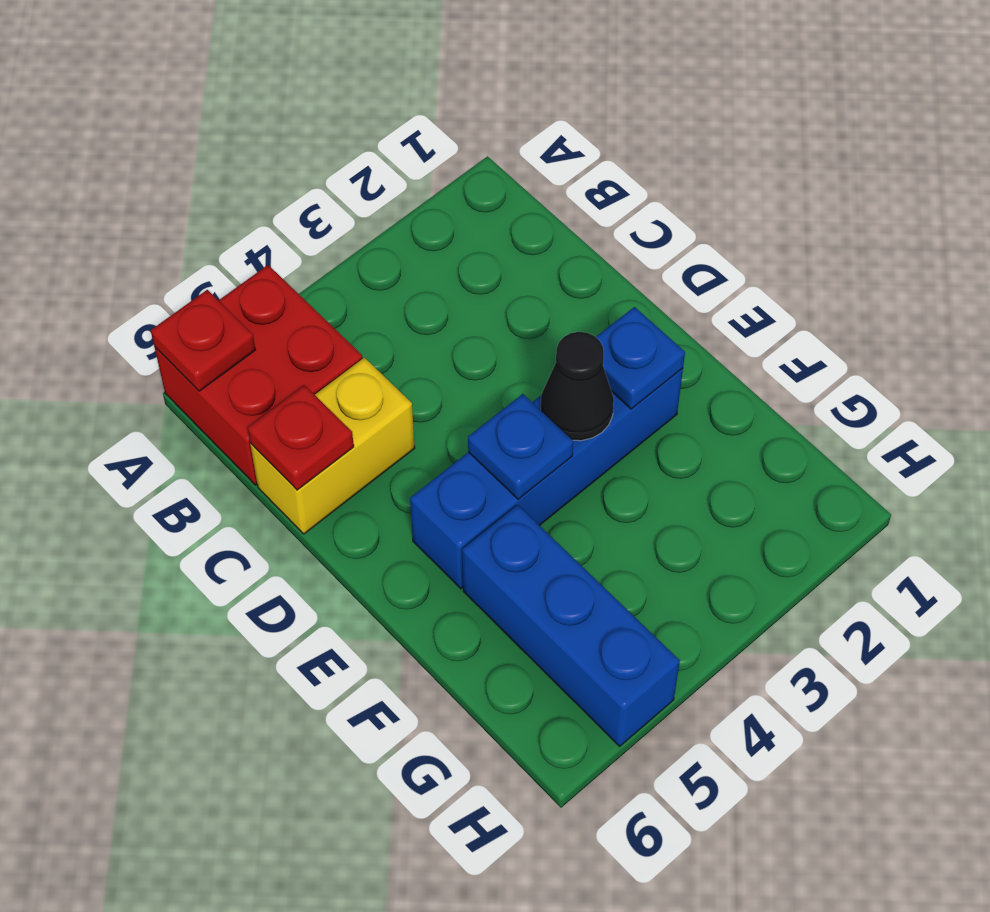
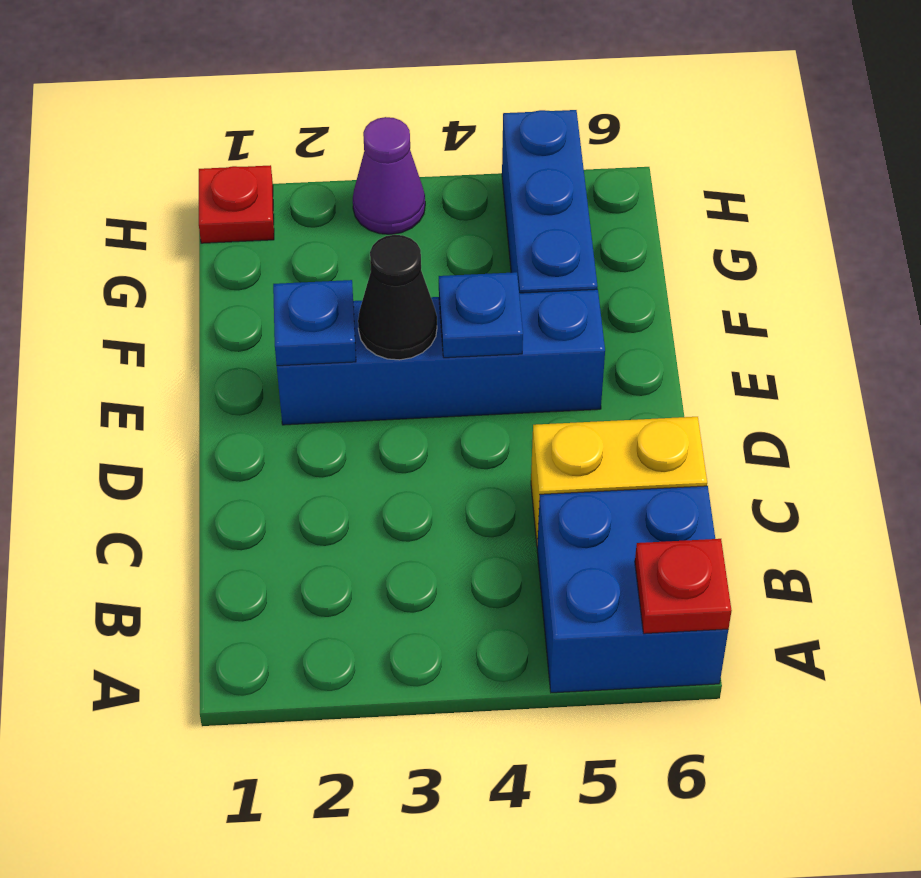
red brick A5:B6 level 1 -> blue brick A5:B6 level 1
red plate C6 level 2 -> red plate H1 level 1
none -> purple cone H3 level 1

